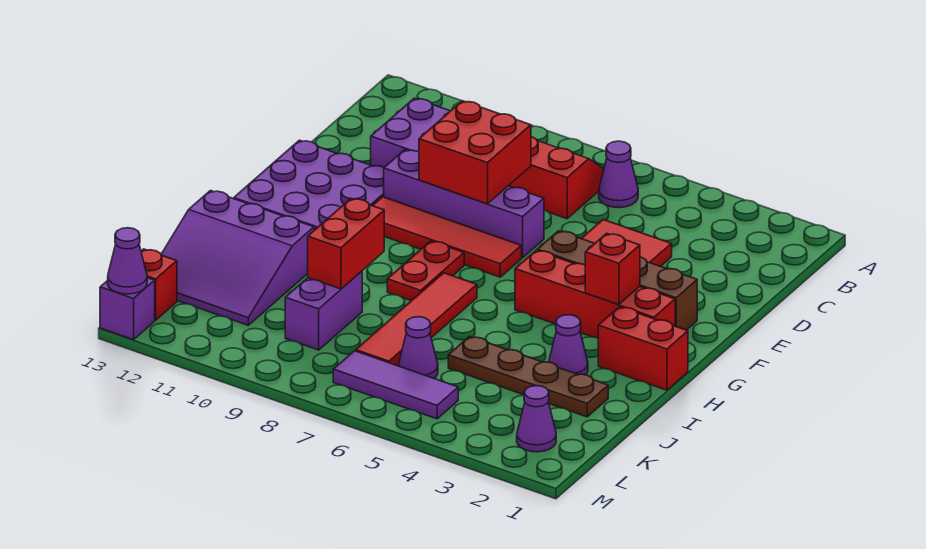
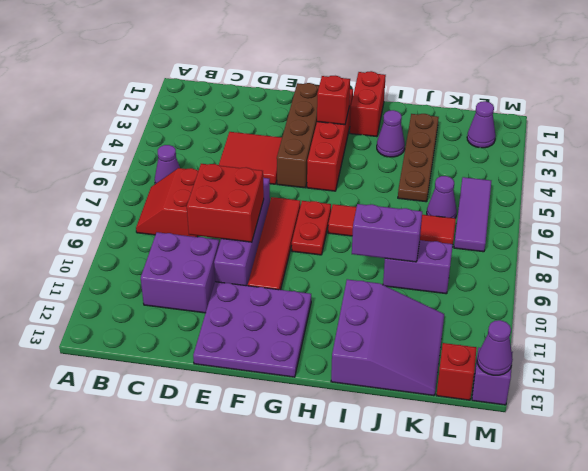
red plate G8:H8 level 1 -> red plate G7:G8 level 1
red brick I9:J9 level 2 -> purple brick I9:J9 level 2

